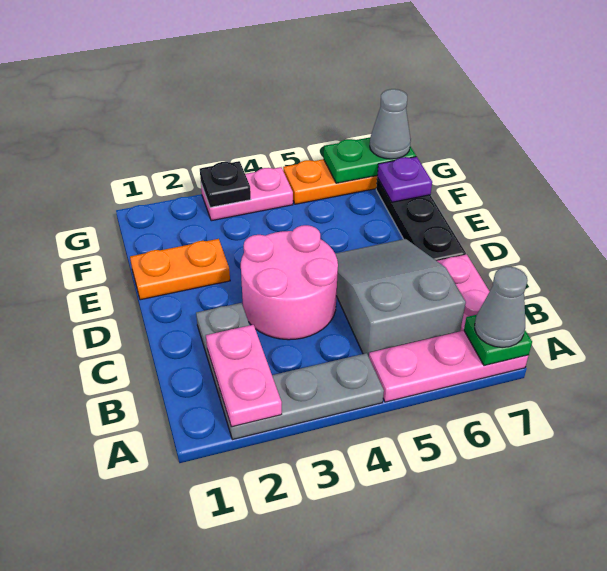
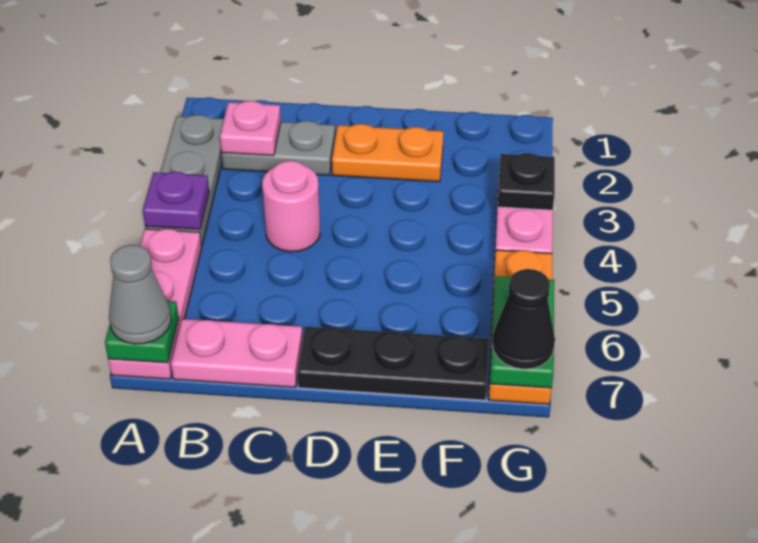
pink plate A2:B2 level 2 -> pink plate B2 level 2
grey slope B5:D6 level 1 top B -> none
pink round brick C3:D4 level 1 -> pink round brick C4 level 1
orange plate E1:E2 level 1 -> orange plate D2:E2 level 1
purple plate F7 level 2 -> purple plate A4 level 2
grey cone G7 level 3 -> black cone G7 level 3

